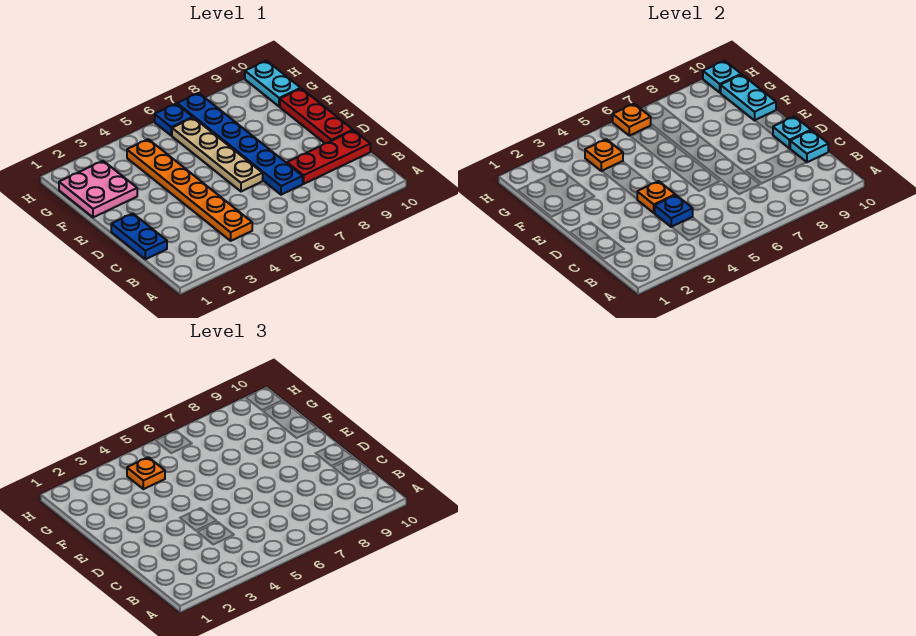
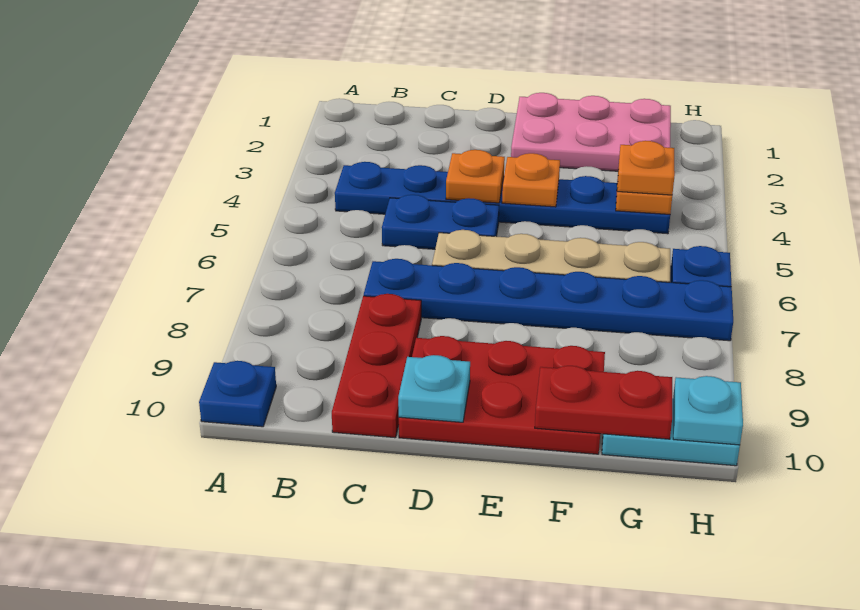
orange plate B4:G4 level 1 -> blue plate B4:G4 level 1
blue plate C1:D1 level 1 -> blue plate C5:D5 level 1
blue plate C4 level 2 -> blue plate A10 level 1
cyan plate C10 level 2 -> none
red plate D10:F10 level 1 -> red plate D9:F10 level 1
pink plate F1:G2 level 1 -> pink plate E1:G2 level 1
cyan plate F10:G10 level 2 -> red plate F10:G10 level 2
orange plate H6 level 2 -> orange plate E4 level 2

